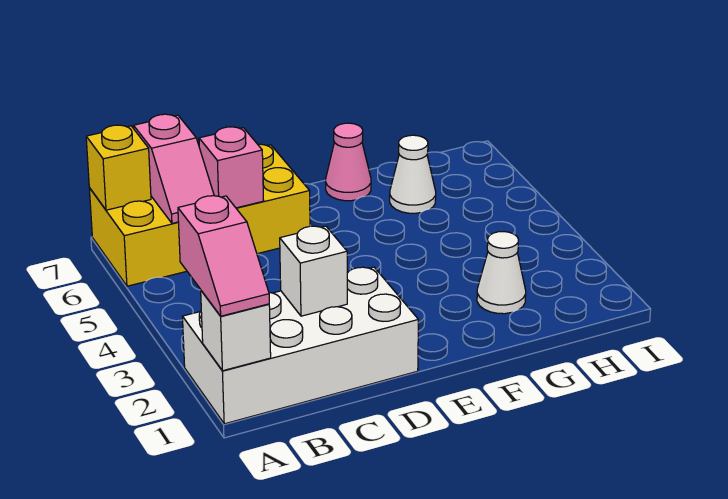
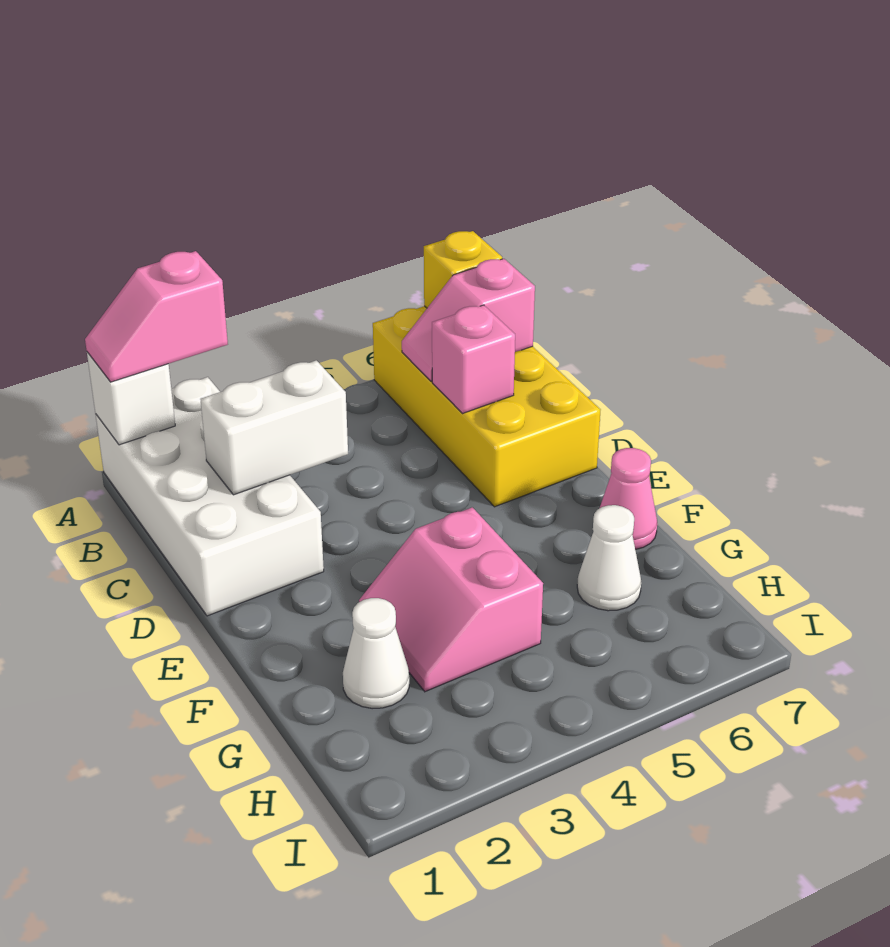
white brick C2 level 2 -> white brick C2:C3 level 2
none -> pink slope F3:G4 level 1 top 4

